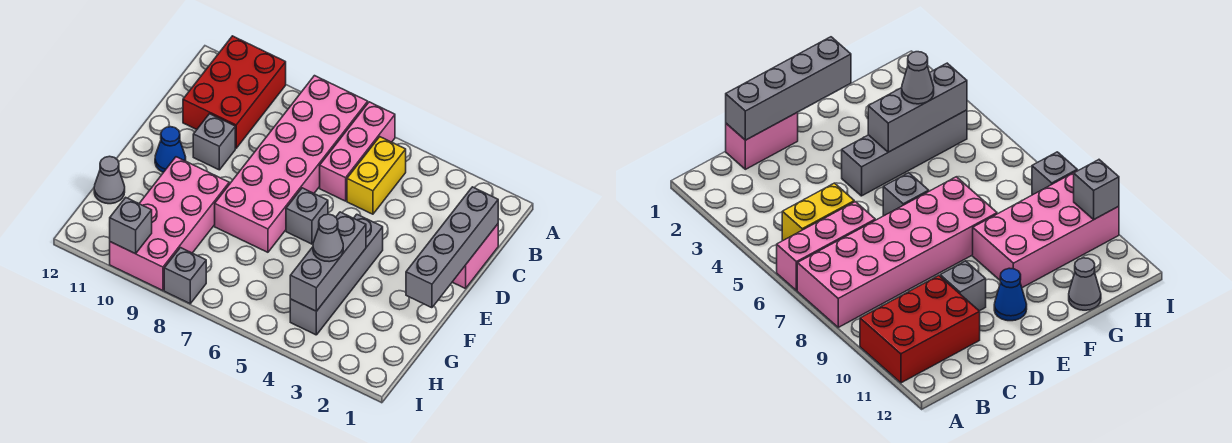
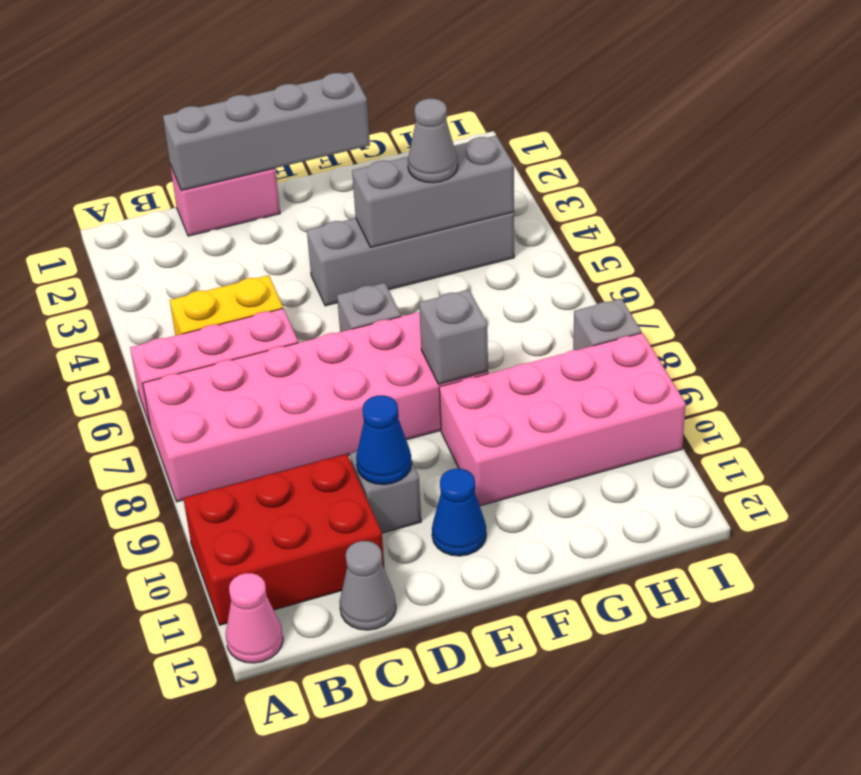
none -> pink cone A12 level 1
none -> blue cone D10 level 2
grey cone G12 level 1 -> grey cone C12 level 1
grey brick I10 level 2 -> grey brick F8 level 2

